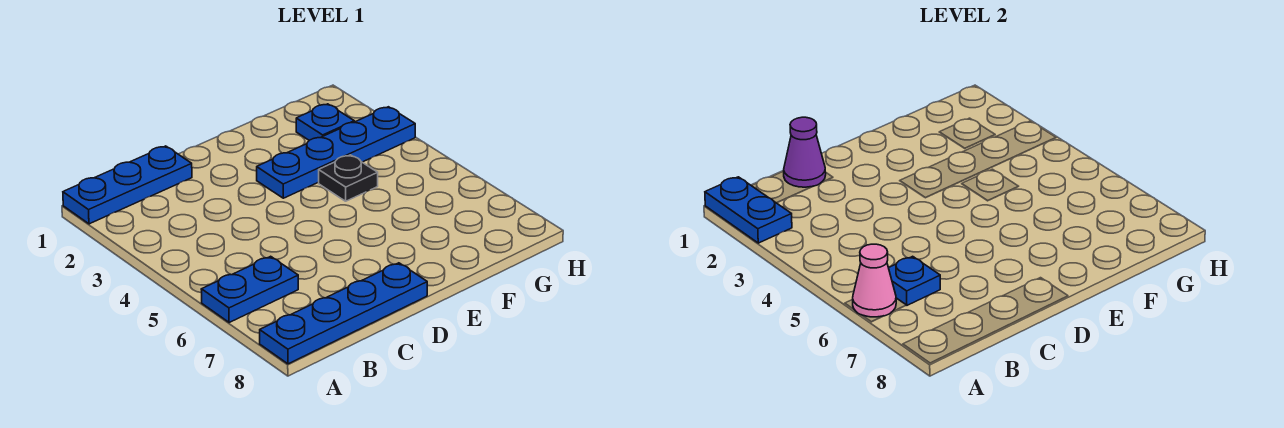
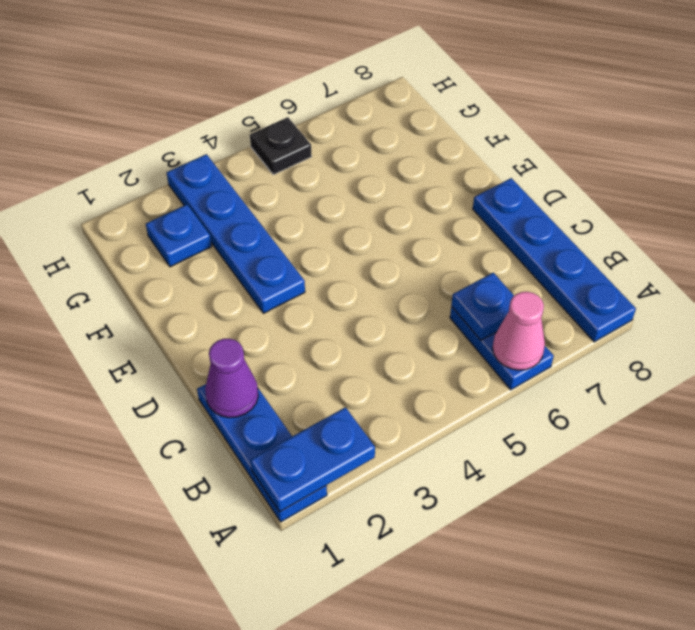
black plate F4 level 1 -> black plate H5 level 1

